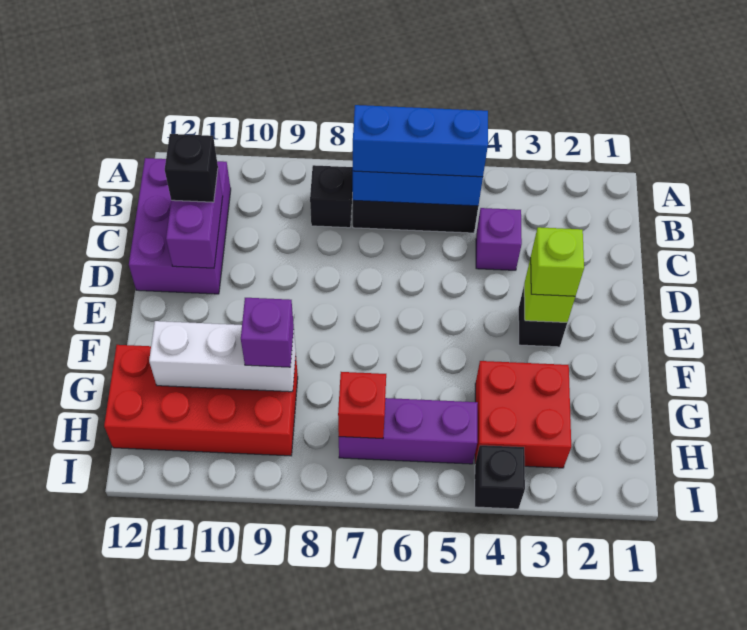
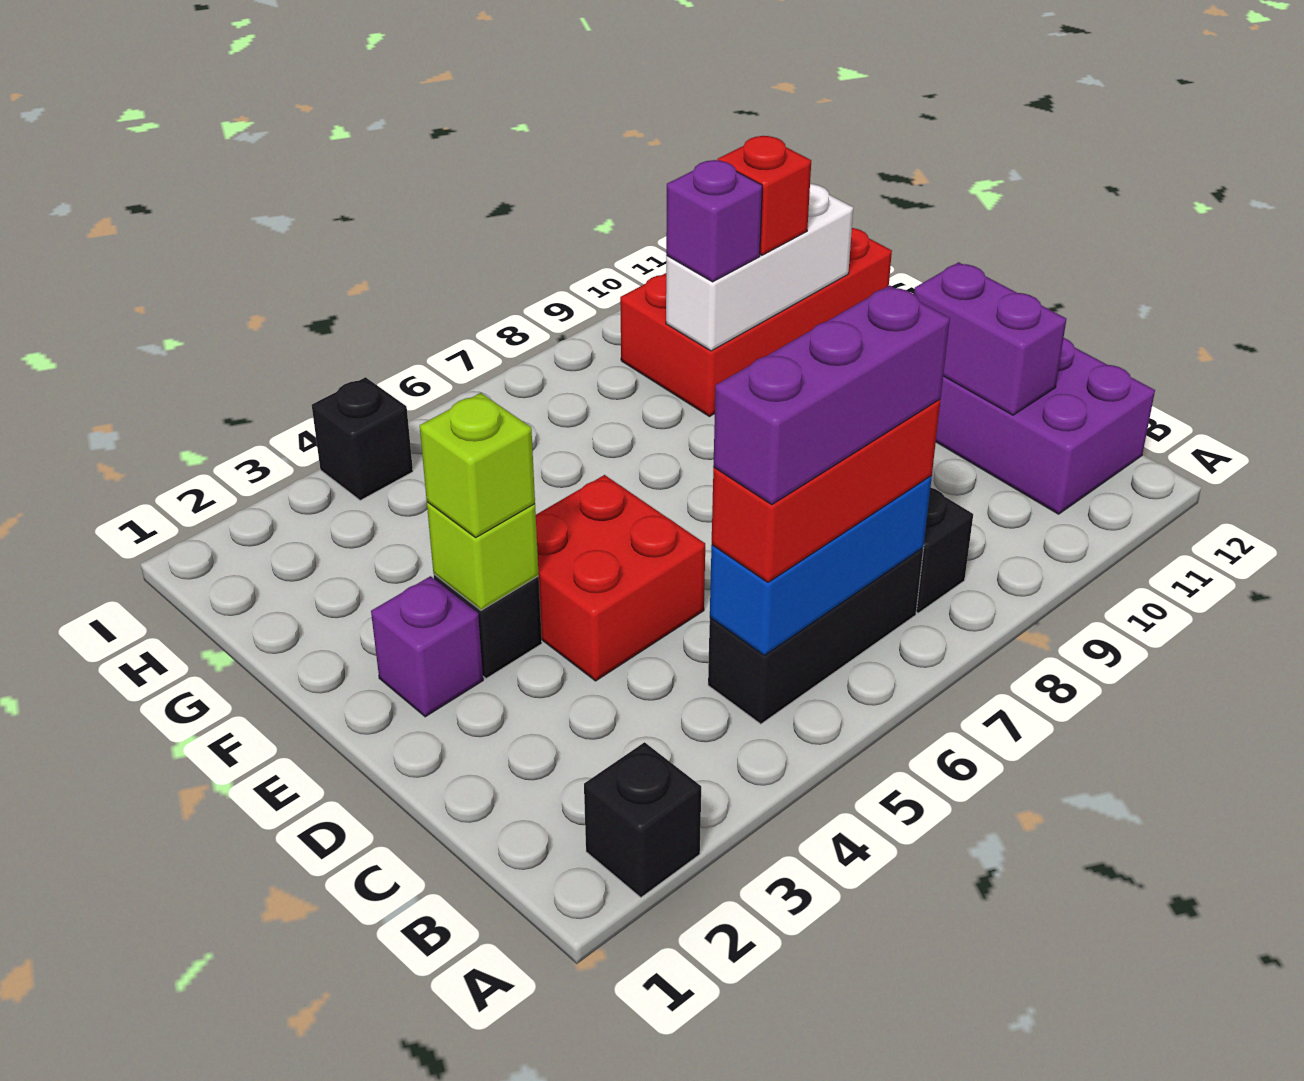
blue brick B5:B7 level 3 -> red brick B5:B7 level 3
purple brick C4 level 1 -> purple brick E2 level 1
black brick C11 level 3 -> black brick A2 level 1
red brick G3:H4 level 1 -> red brick D4:E5 level 1
purple brick H5:H7 level 1 -> purple brick B5:B7 level 4
red brick H7 level 2 -> red brick G10 level 3

